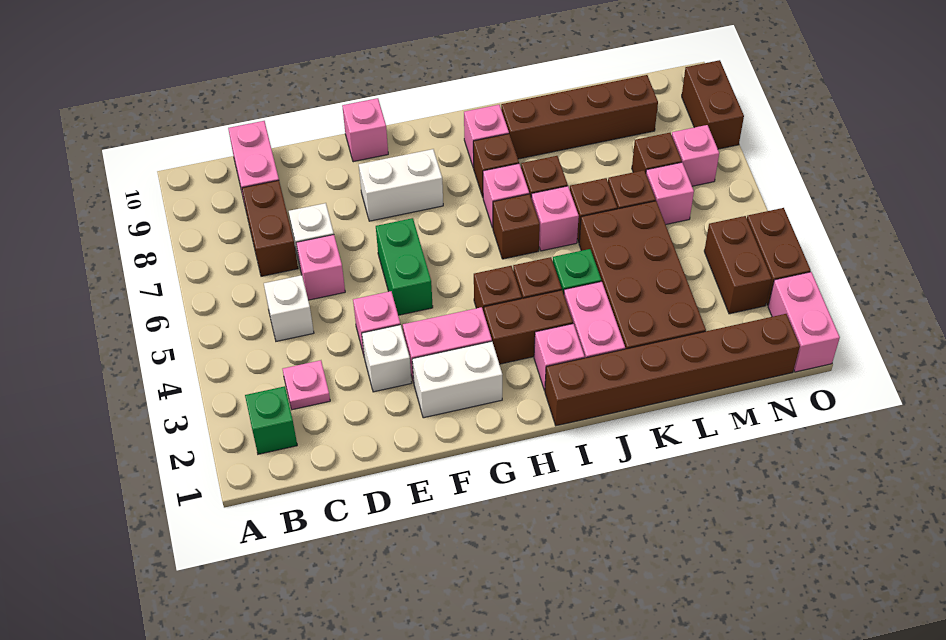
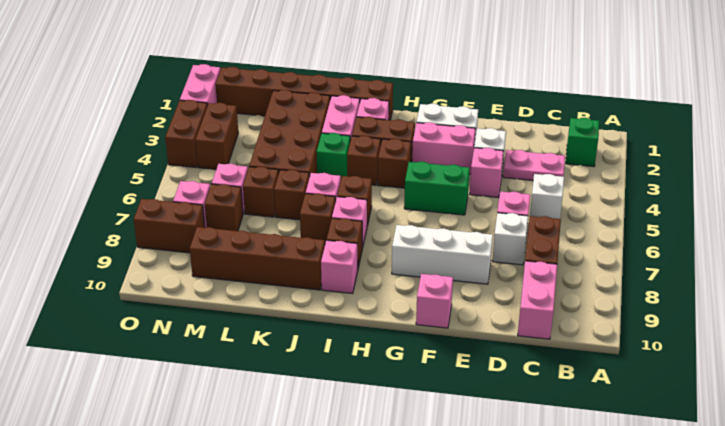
pink plate C3 level 1 -> pink plate C3:D3 level 1
green brick F5:F6 level 1 -> green brick F5:G5 level 1
white brick F8:G8 level 1 -> white brick E8:G8 level 1
brown brick O8:O9 level 1 -> brown brick N8:O8 level 1

